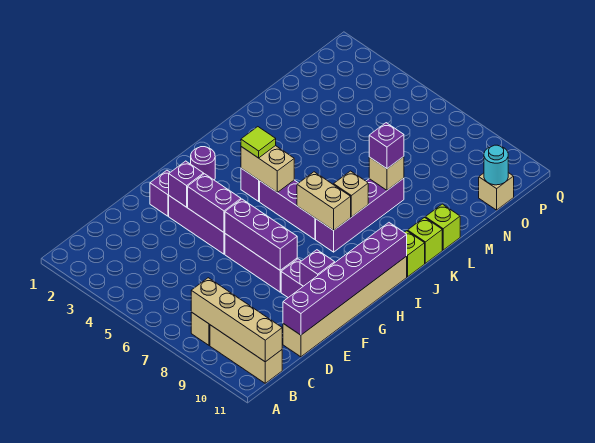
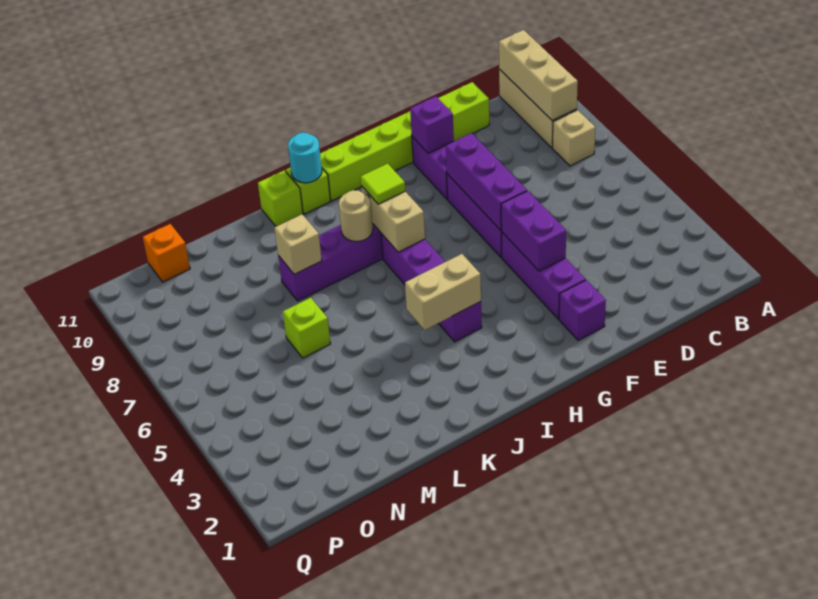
tan brick B8:B11 level 2 -> tan brick B9:B11 level 2
tan brick D11:I11 level 1 -> lime brick D11:I11 level 1
purple brick D11:I11 level 2 -> none
purple brick F3 level 2 -> none
purple round brick H2 level 1 -> none
tan brick I4:I5 level 2 -> tan brick I4:J4 level 2
lime tile I4 level 3 -> lime tile I8 level 3
tan brick J8 level 2 -> tan round brick J8 level 2
purple brick L8 level 3 -> none
lime brick L11 level 1 -> lime brick M6 level 1
tan brick O11 level 1 -> orange brick O11 level 1
cyan round brick O11 level 2 -> cyan round brick J11 level 2

